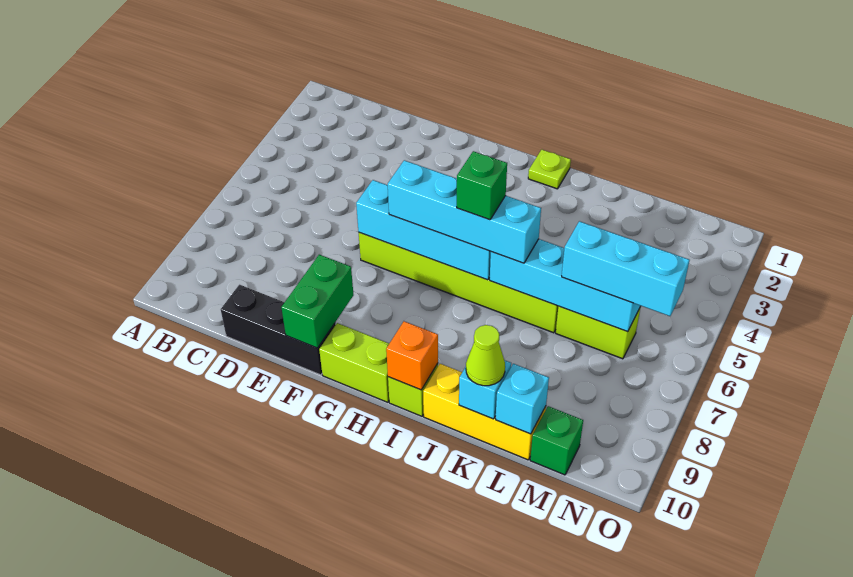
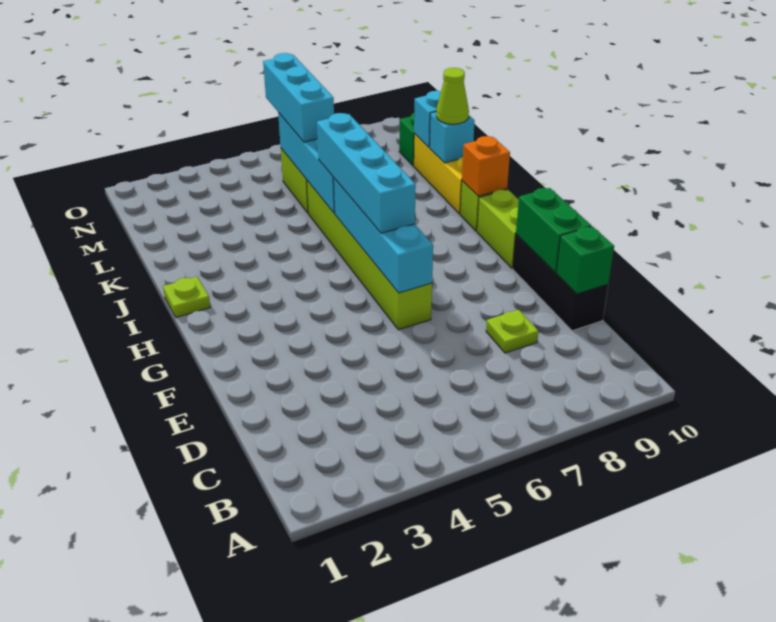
none -> lime plate D8 level 1
green brick F9:F10 level 2 -> green brick E10:F10 level 2
green brick I6 level 4 -> green brick D10 level 2

